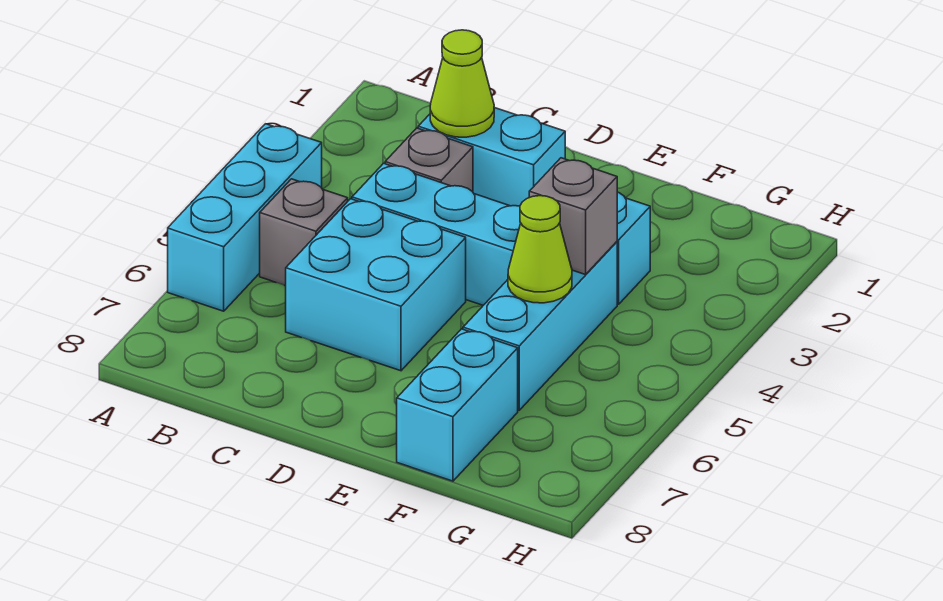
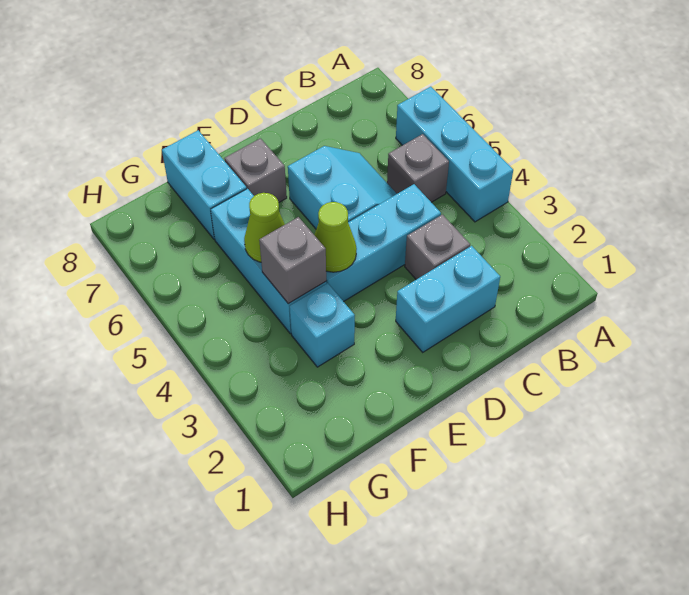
lime cone C2 level 2 -> lime cone E4 level 2
cyan brick C5:D6 level 1 -> cyan slope C5:D6 level 1 top D
none -> grey brick E7 level 1

